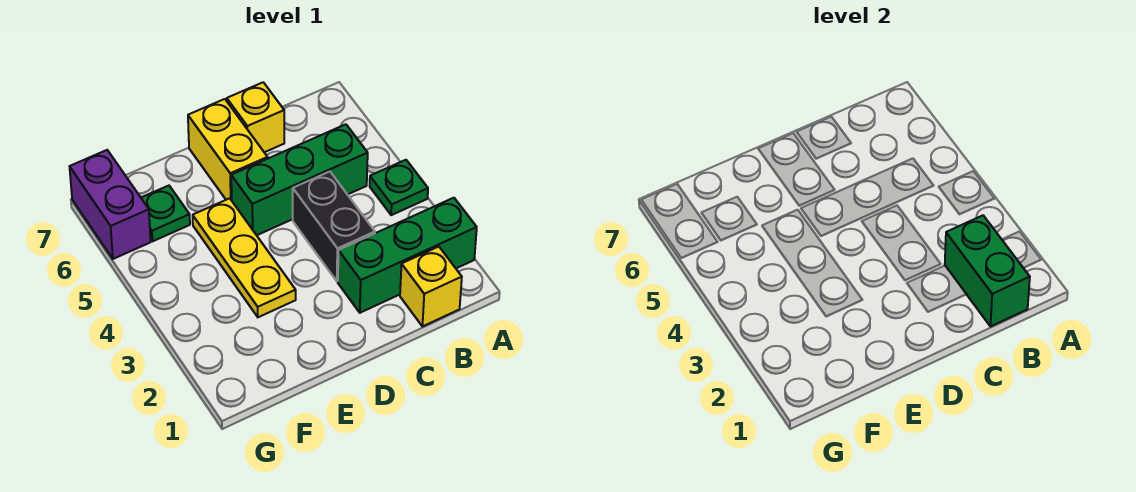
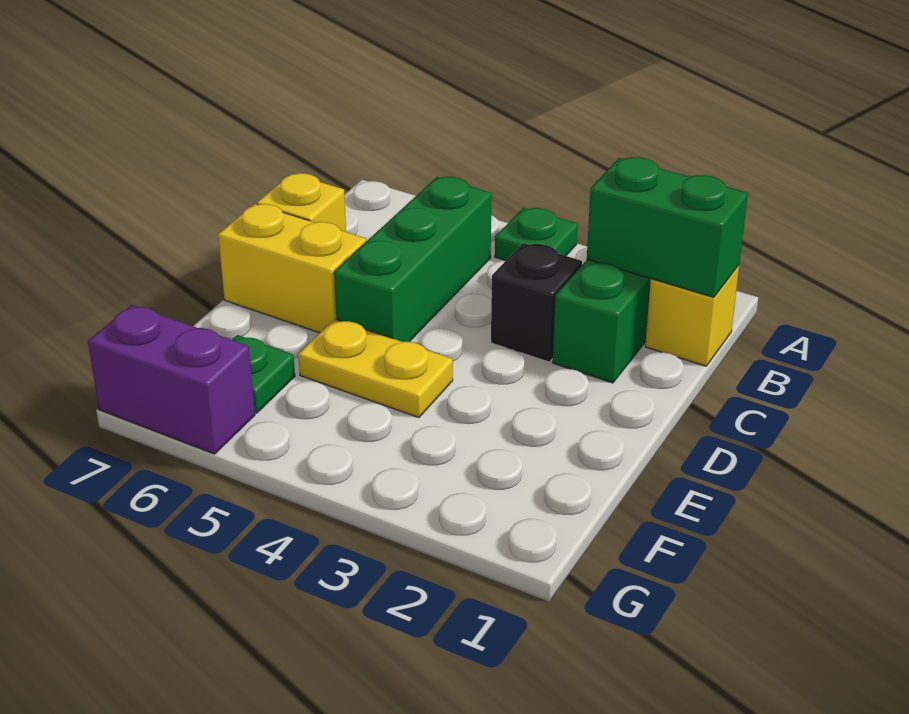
black brick C3:C4 level 1 -> black brick C3 level 1
yellow plate E3:E5 level 1 -> yellow plate E4:E5 level 1

